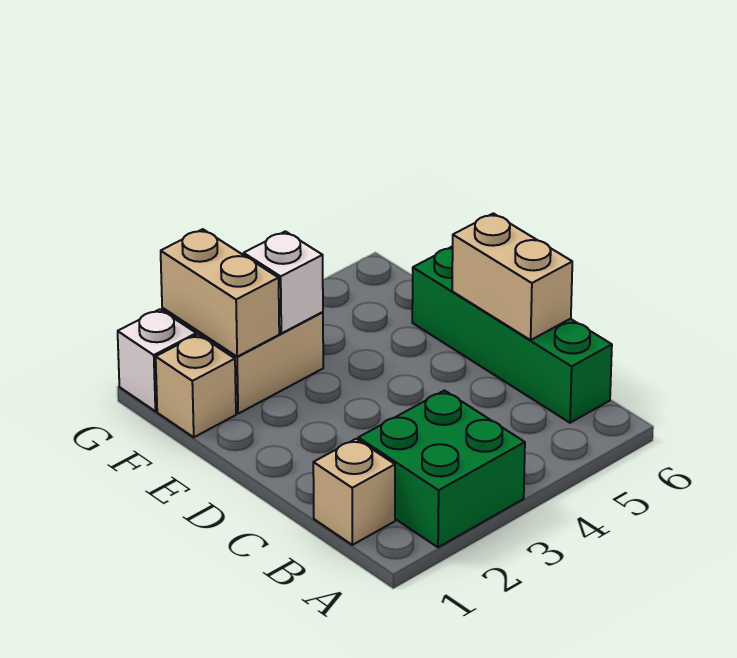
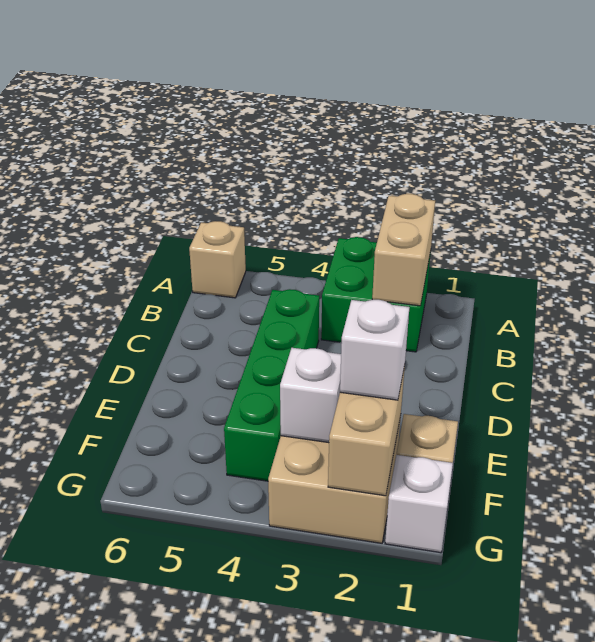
tan brick B1 level 1 -> tan brick A6 level 1
green brick B6:E6 level 1 -> green brick C4:F4 level 1
tan brick C6:D6 level 2 -> tan brick A2:B2 level 2
none -> white brick F2 level 3

